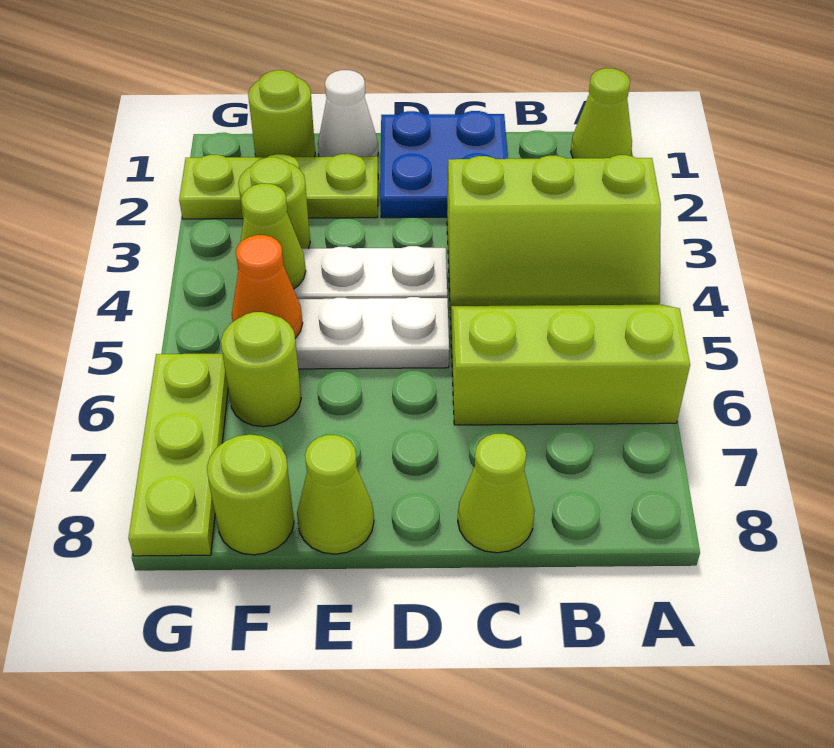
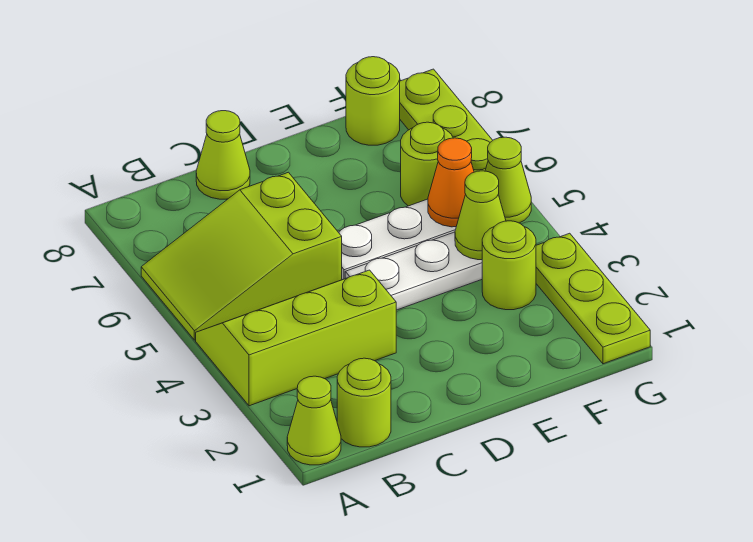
lime slope A5:C6 level 1 top 6 -> lime slope A5:C6 level 1 top C
blue plate C1:D2 level 1 -> none
white cone E1 level 1 -> none
lime plate E2:G2 level 1 -> lime plate G1:G3 level 1
lime cone E8 level 1 -> lime cone G5 level 1
lime round brick F1 level 1 -> lime round brick B1 level 1

